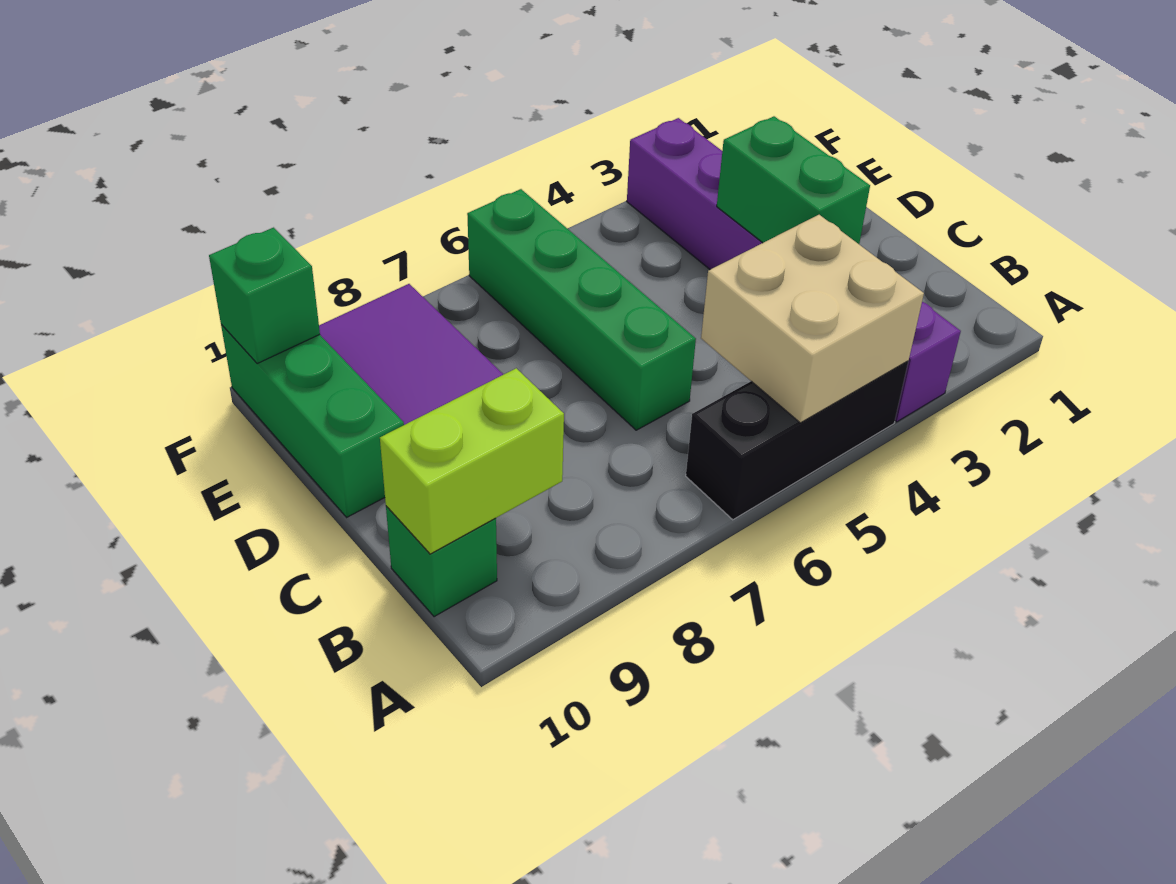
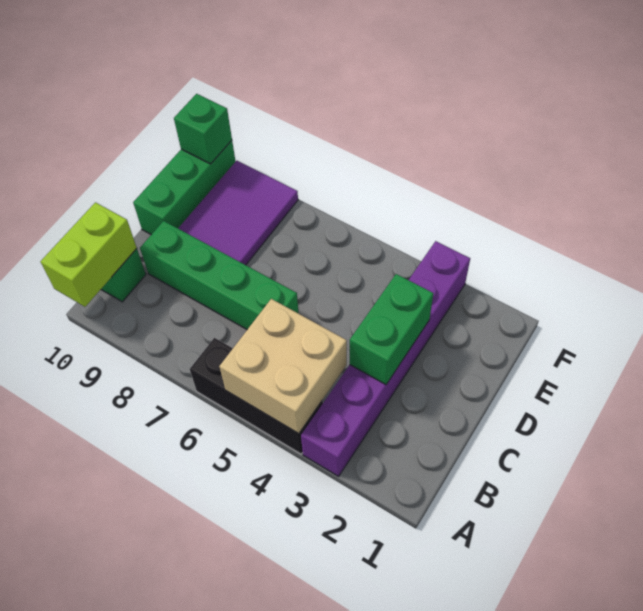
lime brick B9:B10 level 2 -> lime brick A10:B10 level 2
green brick C6:F6 level 1 -> green brick C6:C9 level 1

